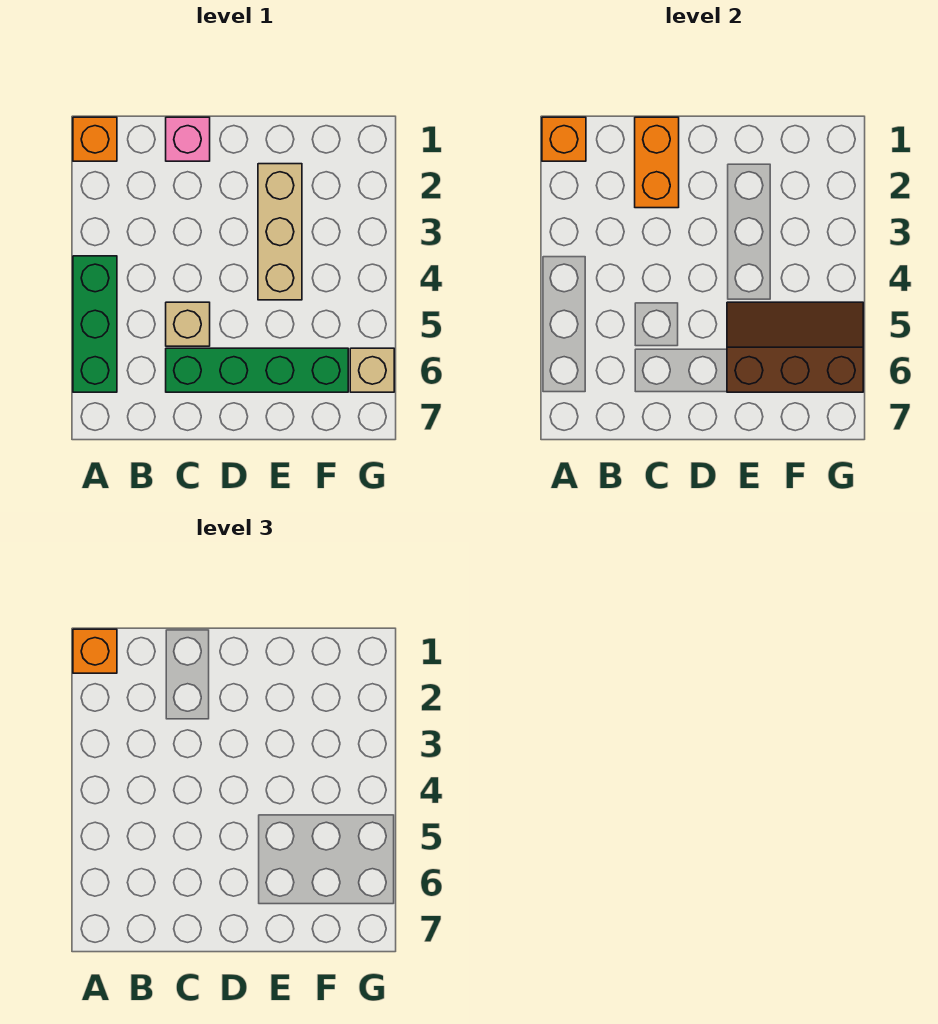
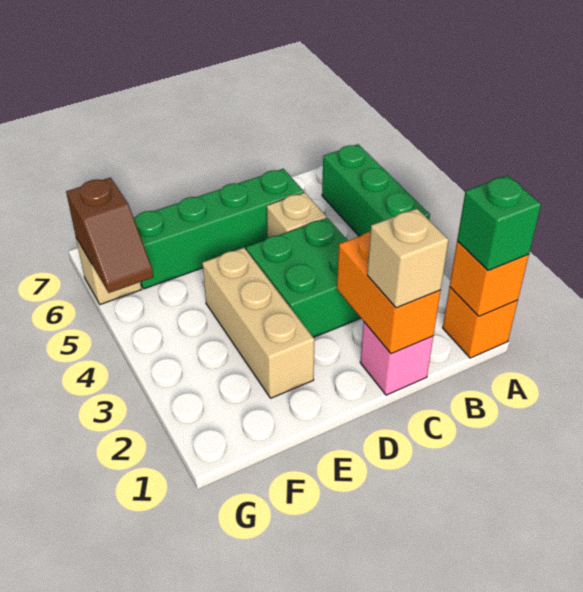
orange brick A1 level 3 -> green brick A1 level 3
none -> tan brick C1 level 3
none -> green brick C3:D4 level 1
brown slope E5:G6 level 2 top 6 -> brown slope G5:G6 level 2 top 6

